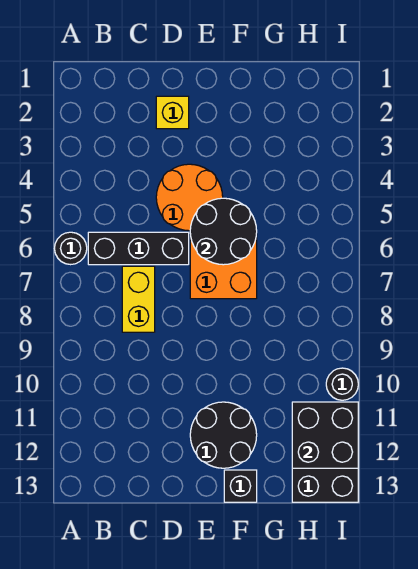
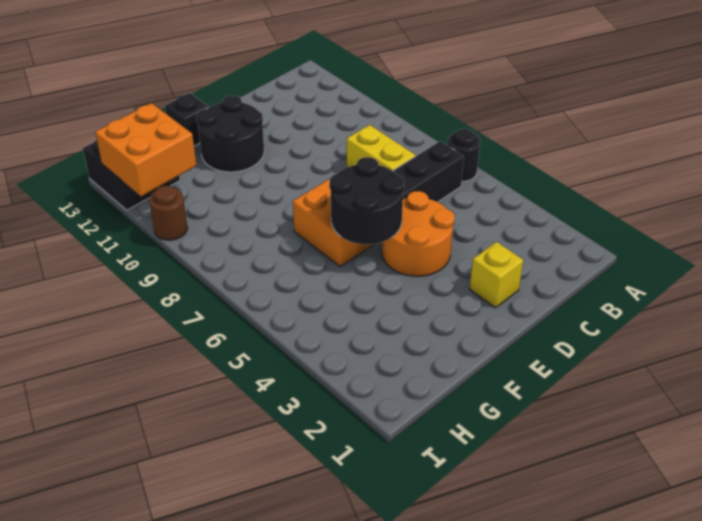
black brick H11:I12 level 2 -> orange brick H11:I12 level 2
black round brick I10 level 1 -> brown round brick I10 level 1

